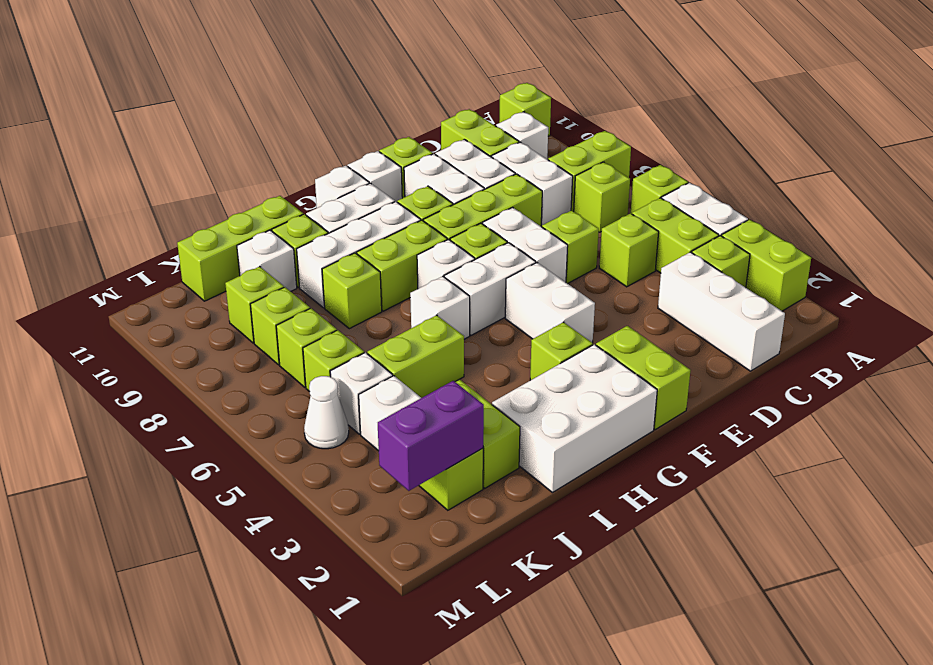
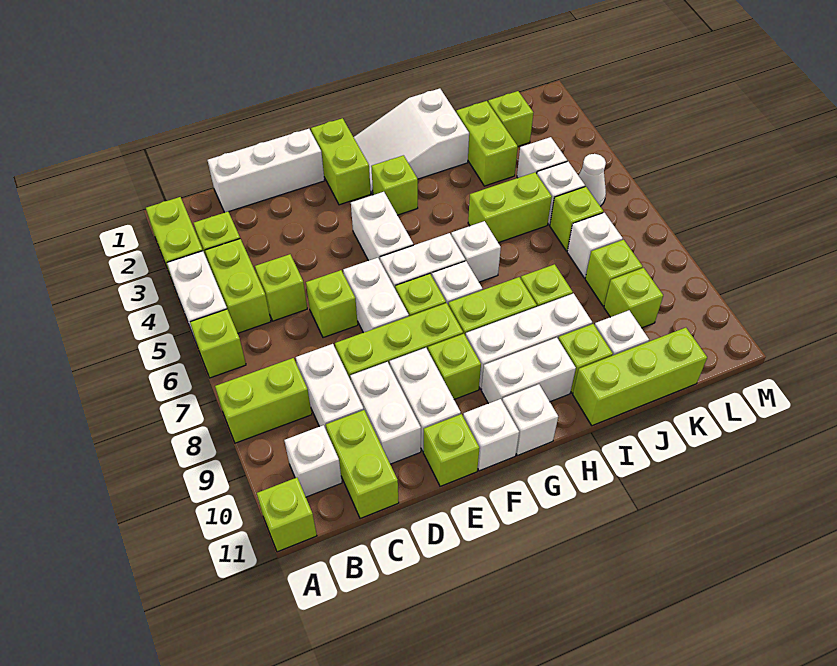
lime brick B7 level 1 -> none
white brick C1:C3 level 1 -> white brick C1:E1 level 1
white brick G1:I2 level 1 -> white slope G1:I2 level 1 top I
purple brick K2:L2 level 2 -> none
lime brick K7 level 1 -> white brick K7 level 1

